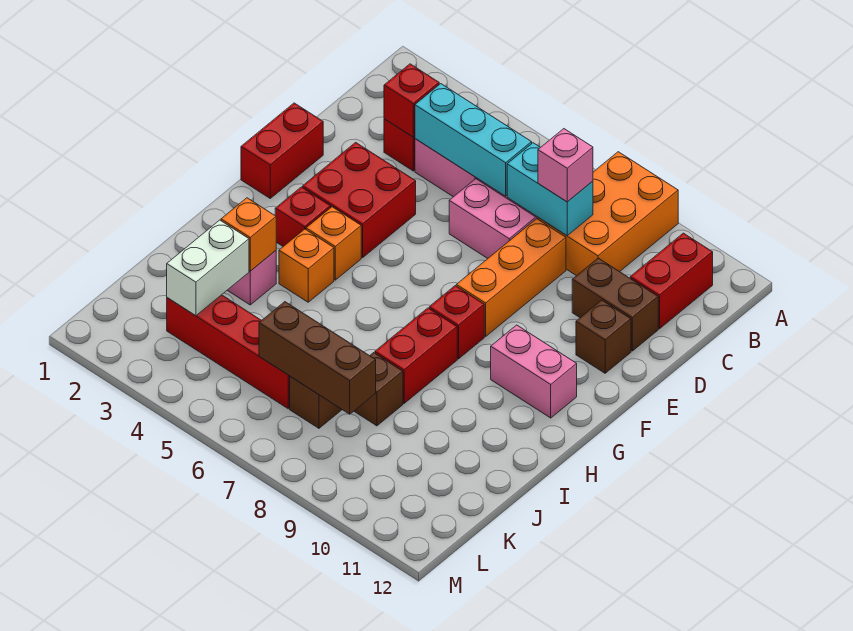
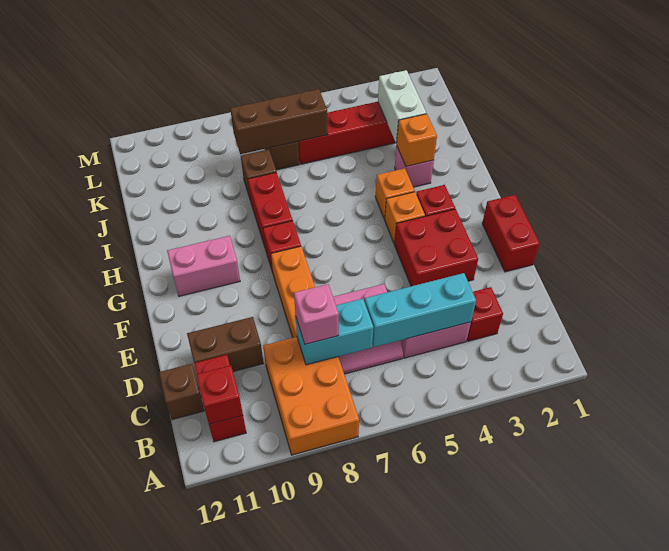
red brick C3 level 2 -> red brick B11 level 2
brown brick E11 level 1 -> brown brick C12 level 1

